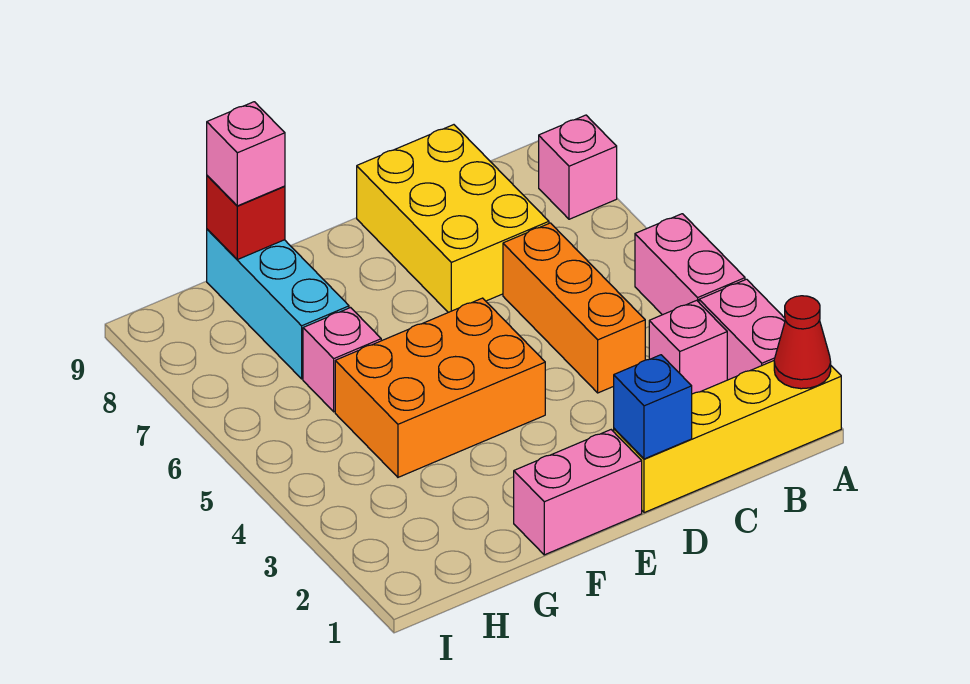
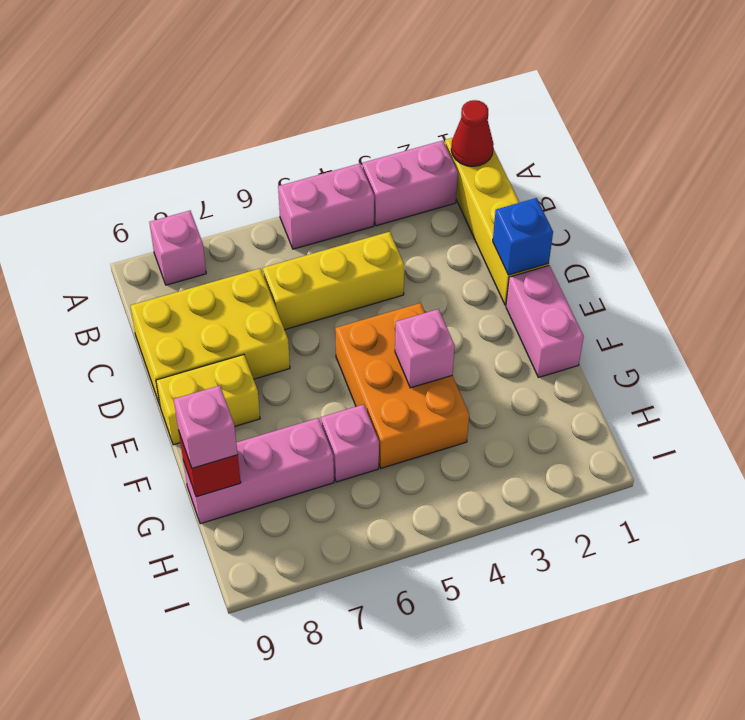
pink brick B3 level 1 -> pink brick F4 level 2
orange brick C4:C6 level 1 -> yellow brick C4:C6 level 1
none -> yellow brick E8:E9 level 1
cyan brick G7:G9 level 1 -> pink brick G7:G9 level 1

